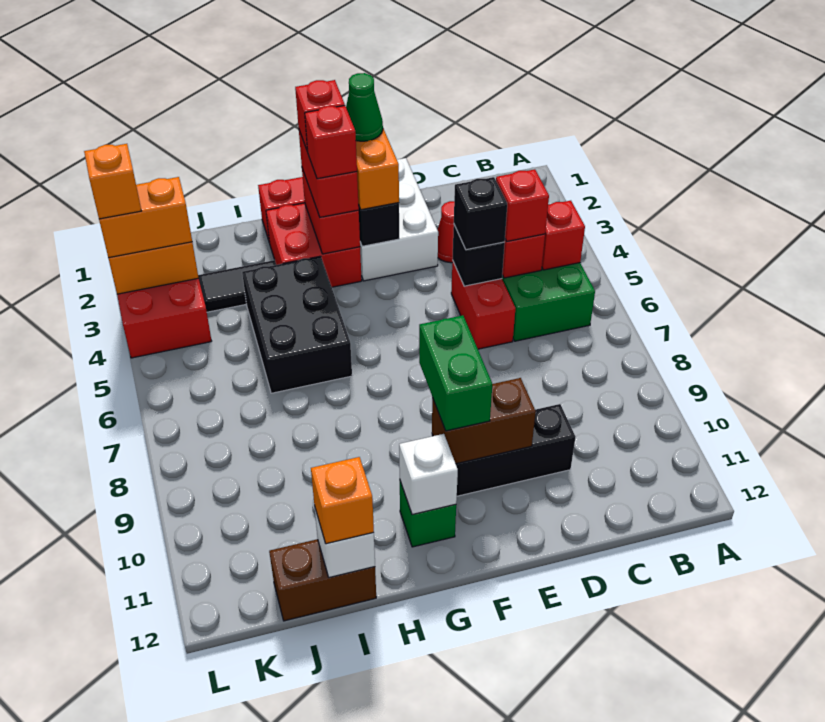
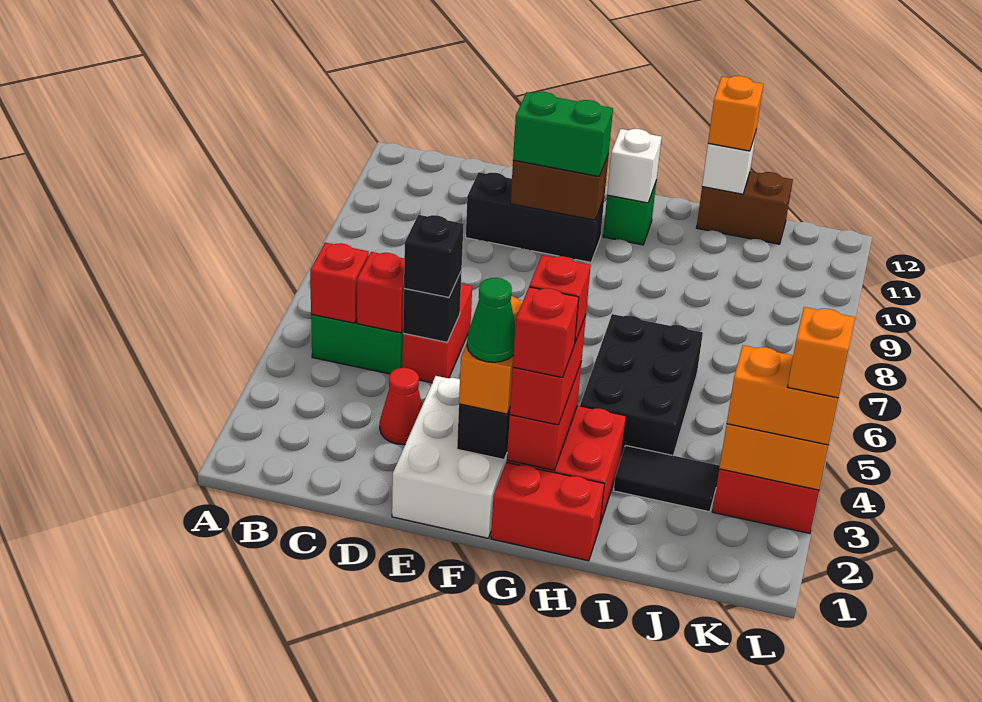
red brick C5 level 3 -> none
green brick F9:F10 level 3 -> green brick E10:F10 level 3

